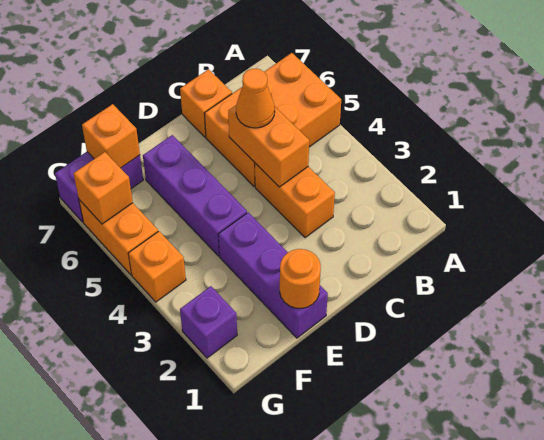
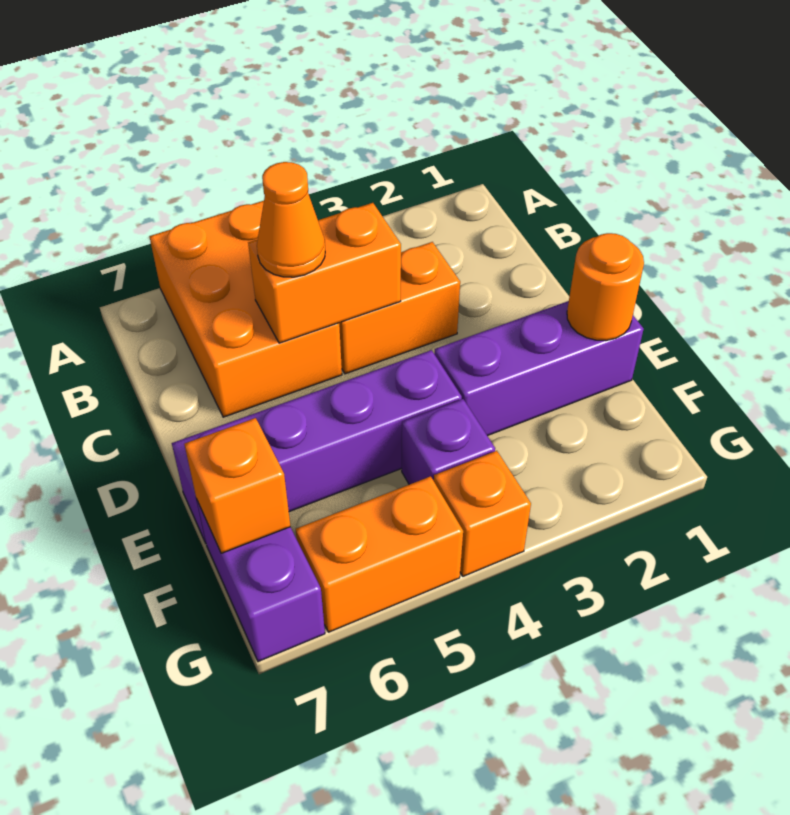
orange brick C7 level 1 -> none
purple brick E4:E6 level 1 -> purple brick E4:E7 level 1
purple brick G2 level 1 -> purple brick F4 level 1
orange brick G6 level 2 -> none

